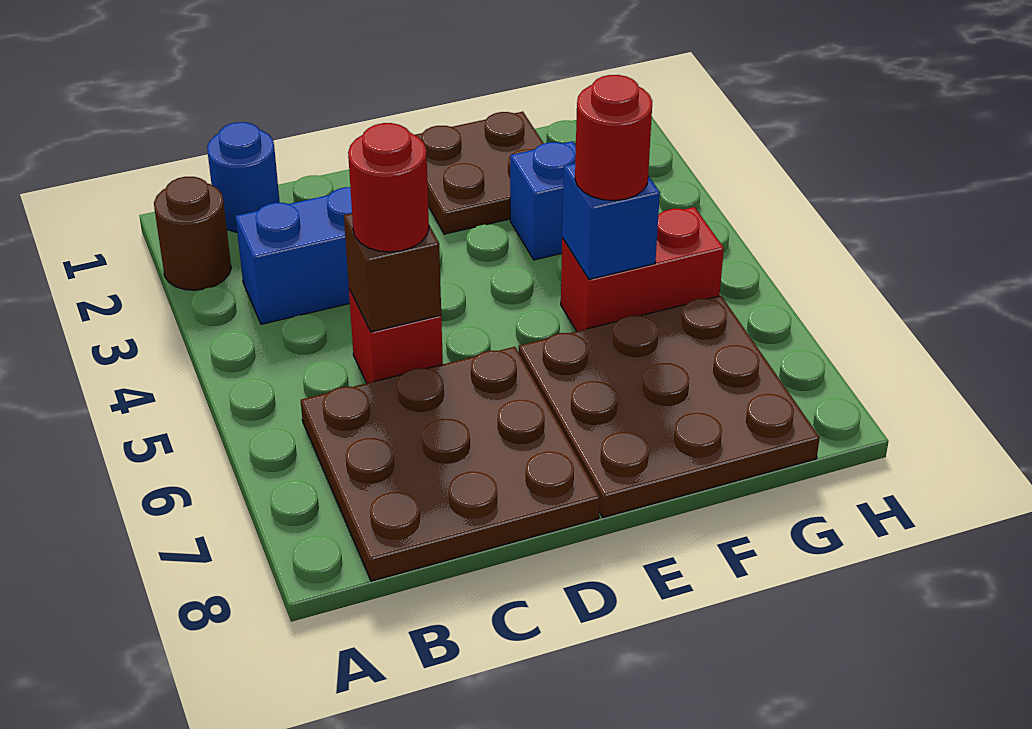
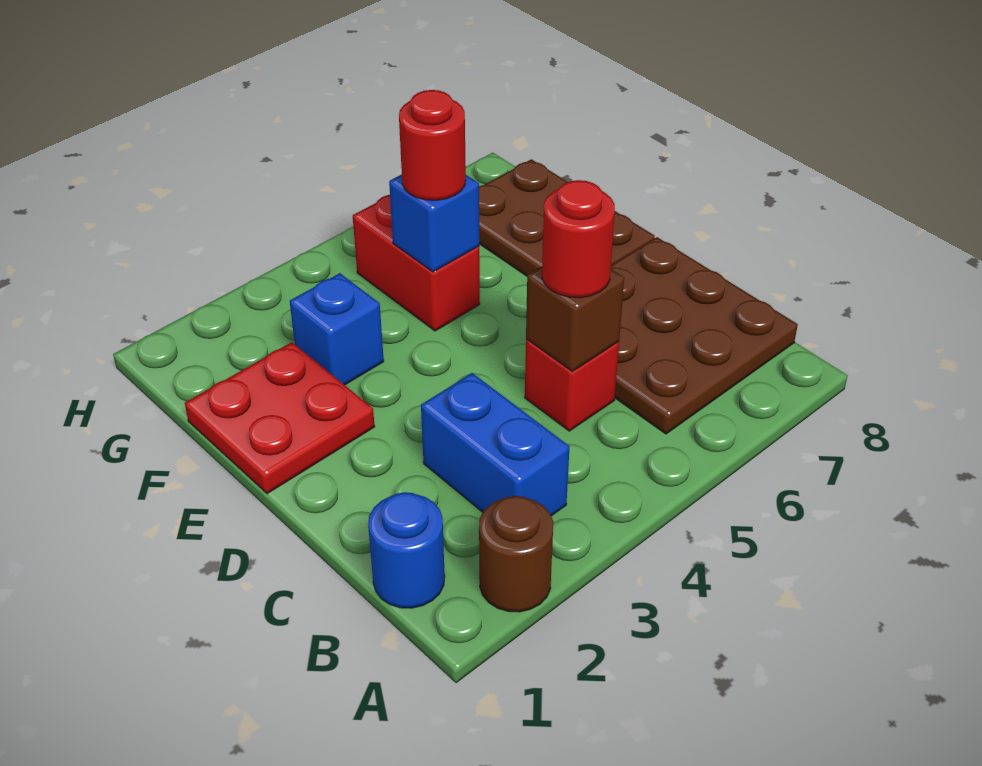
brown plate E1:F2 level 1 -> red plate E1:F2 level 1
brown plate E6:G8 level 1 -> brown plate E7:G8 level 1

